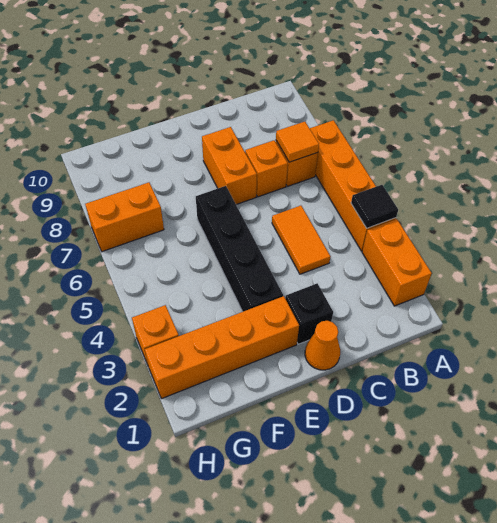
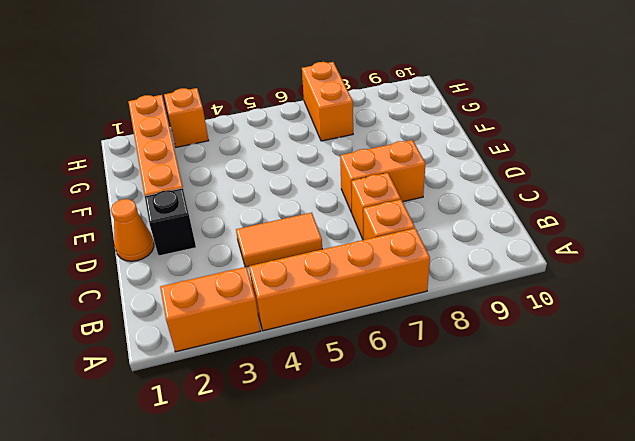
black tile A4 level 2 -> none
orange tile B7 level 2 -> none
black brick E3:E6 level 1 -> none

